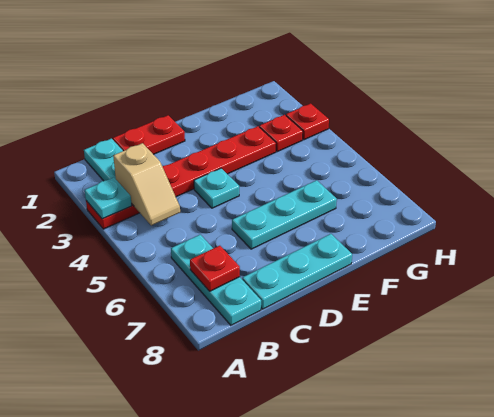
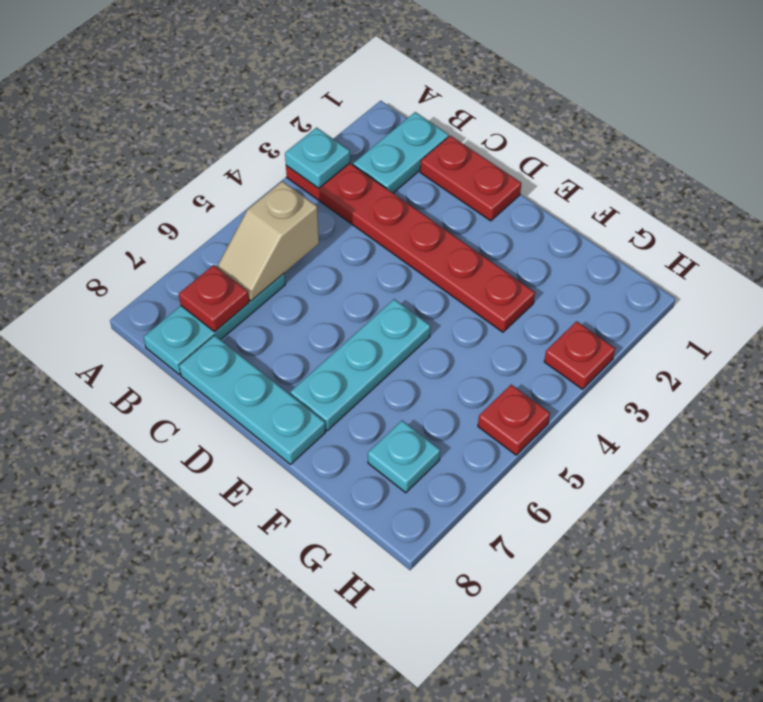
tan slope B3:B4 level 2 top 3 -> tan slope B5:B6 level 2 top 5
cyan plate D4 level 1 -> cyan plate G7 level 1
cyan plate D6:F6 level 1 -> cyan plate E5:E7 level 1
red plate G3 level 1 -> red plate H5 level 1

